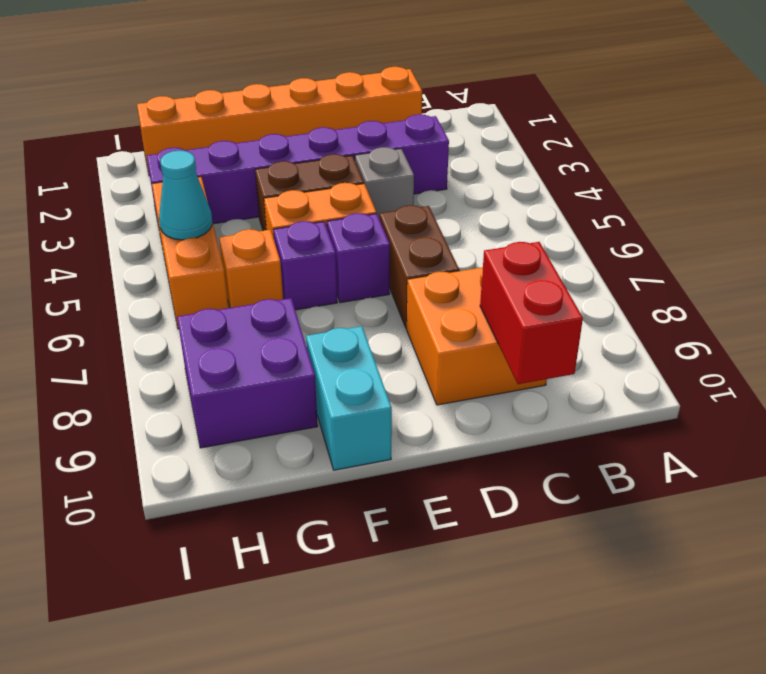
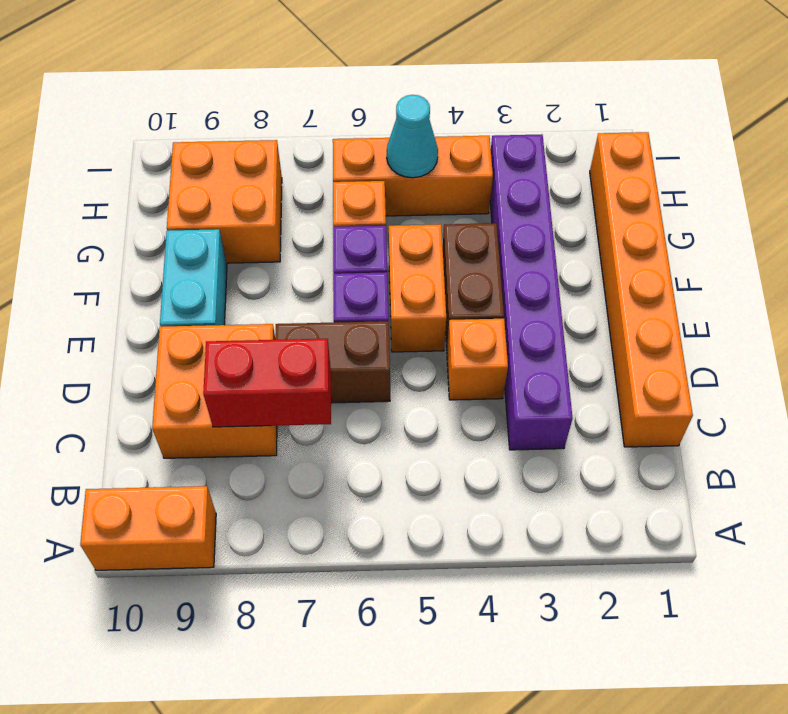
none -> orange brick A9:A10 level 1
red brick C9:C10 level 2 -> red brick C7:C8 level 2
grey brick D4 level 1 -> orange brick D4 level 1
cyan brick F9:F10 level 1 -> cyan brick E9:F9 level 1
purple brick G8:H9 level 1 -> orange brick G8:H9 level 1

